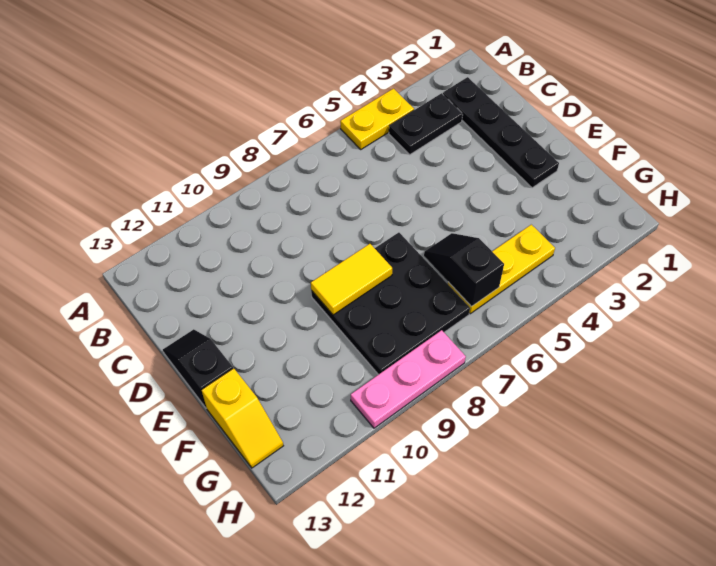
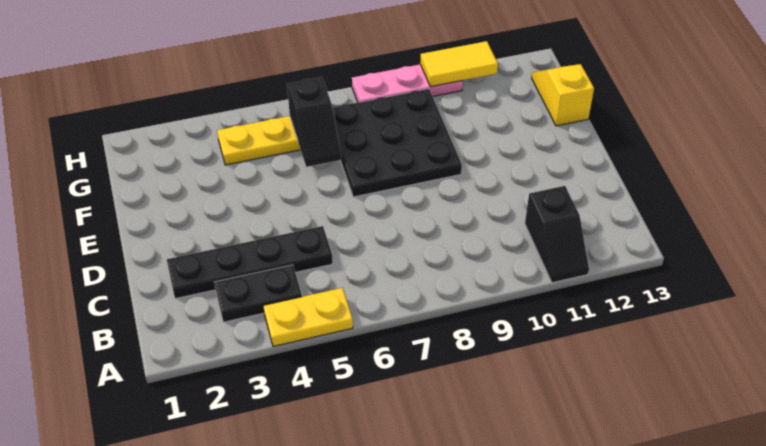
black plate B2:E2 level 1 -> black plate C2:C5 level 1
black slope D13:E13 level 1 top E -> black slope A11:B11 level 1 top B
yellow tile E8:E9 level 2 -> yellow tile H10:H11 level 2

